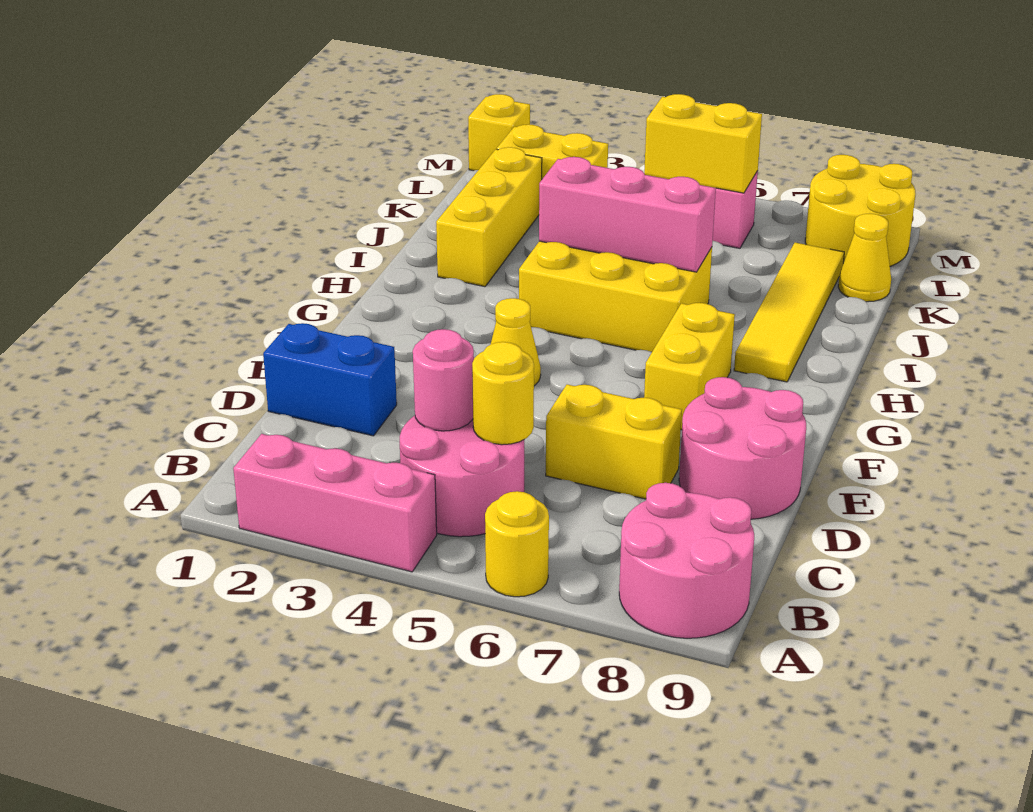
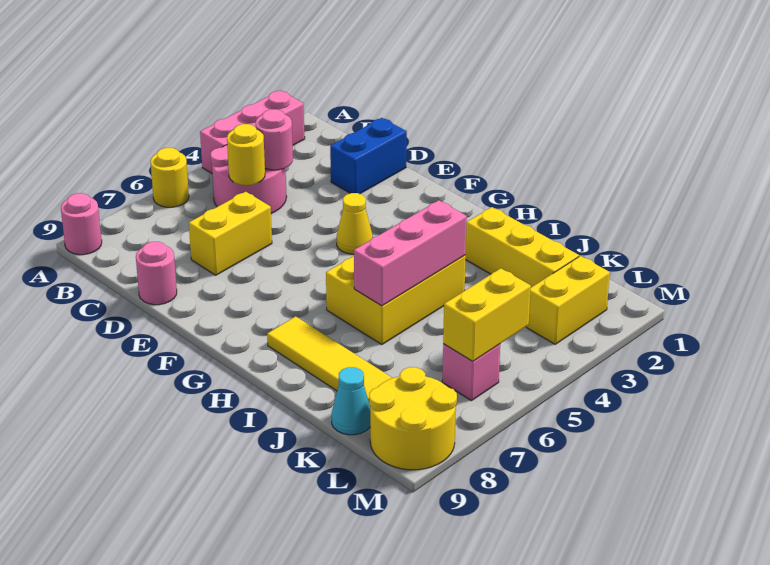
pink round brick A8:B9 level 1 -> pink round brick A9 level 1
pink round brick D8:E9 level 1 -> pink round brick D9 level 1
yellow brick F7:G7 level 1 -> none
yellow cone K9 level 1 -> cyan cone K9 level 1
yellow brick M1 level 1 -> none

